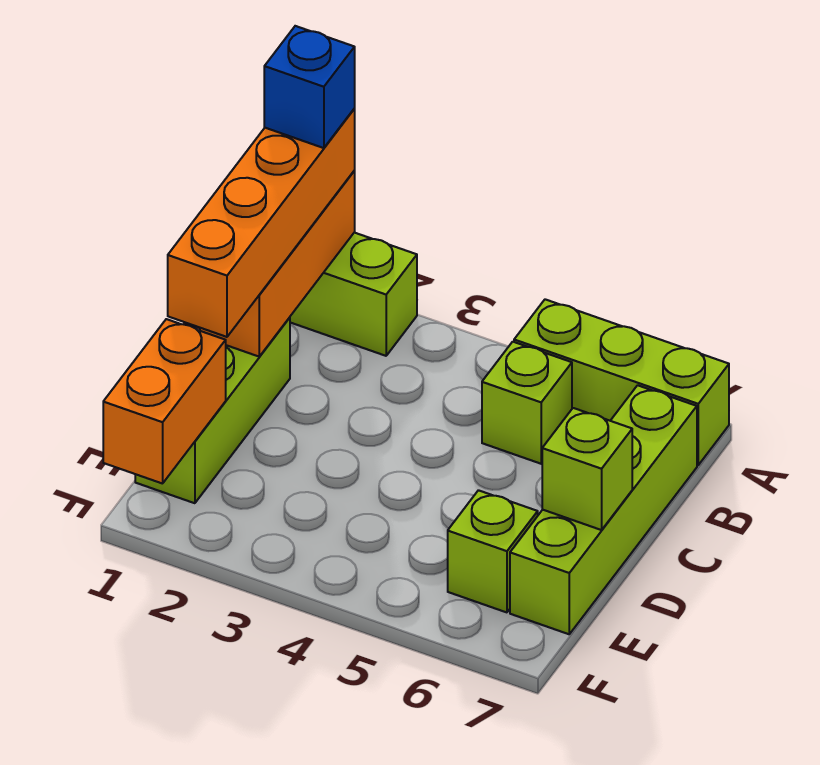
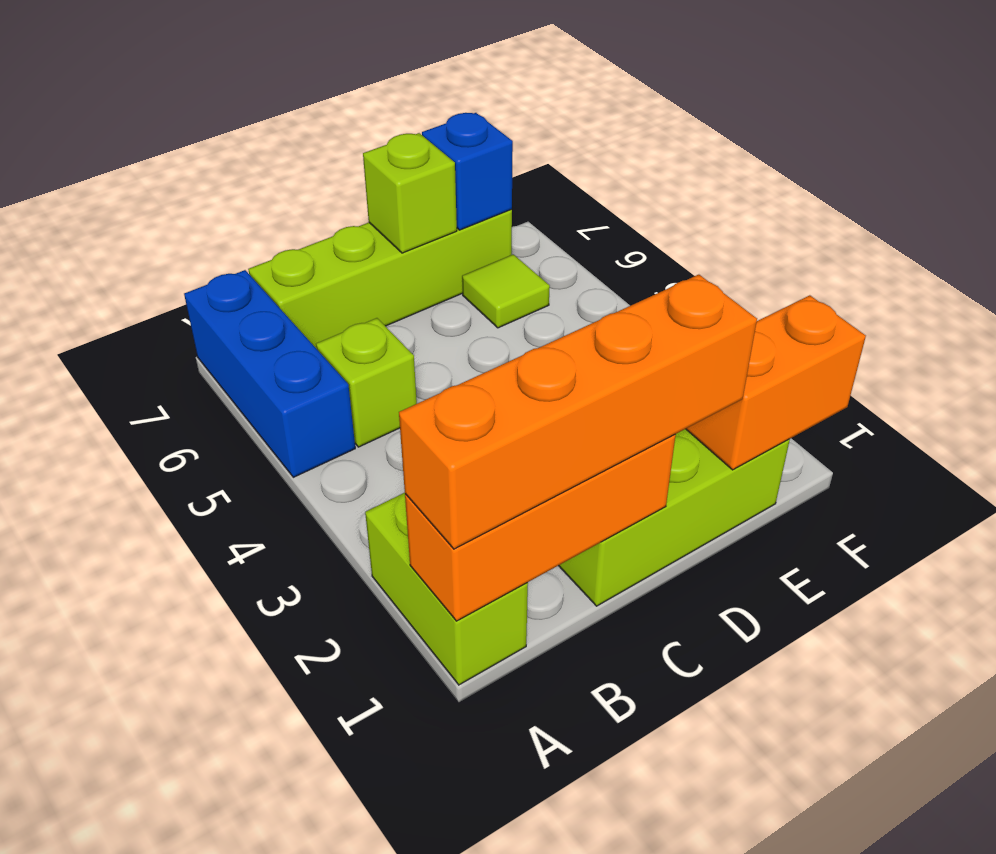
blue brick A1 level 4 -> blue brick E7 level 2
lime brick A5:A7 level 1 -> blue brick A5:A7 level 1
lime brick E6 level 1 -> lime tile E6 level 1

